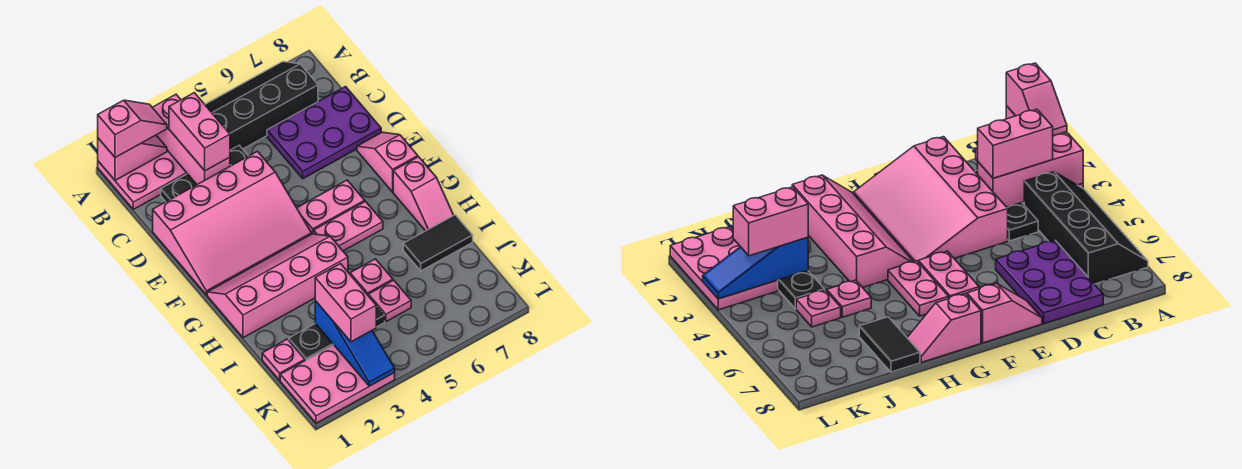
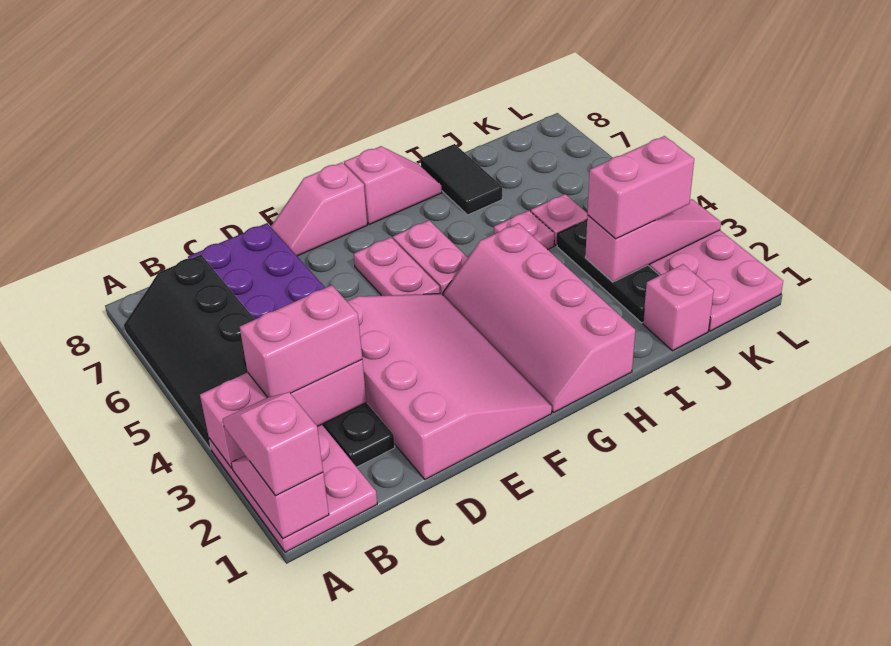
pink plate J1 level 1 -> pink brick J1 level 1
blue slope J3:L3 level 2 top J -> pink slope J3:L3 level 2 top J

